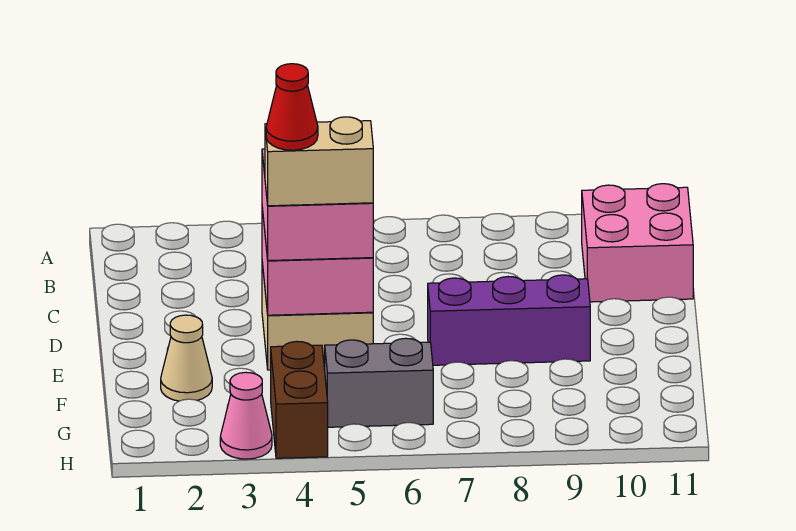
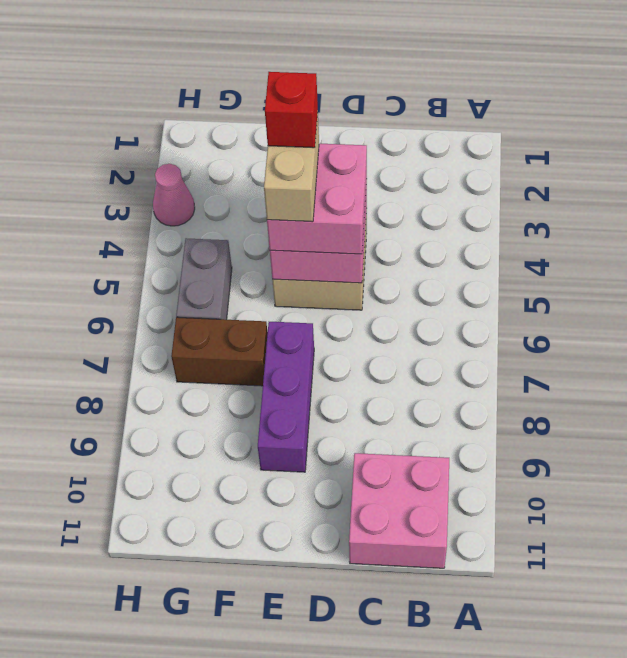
red cone E4 level 5 -> red brick E4 level 5
tan cone F2 level 1 -> none
brown brick G4:H4 level 1 -> brown brick F7:G7 level 1

